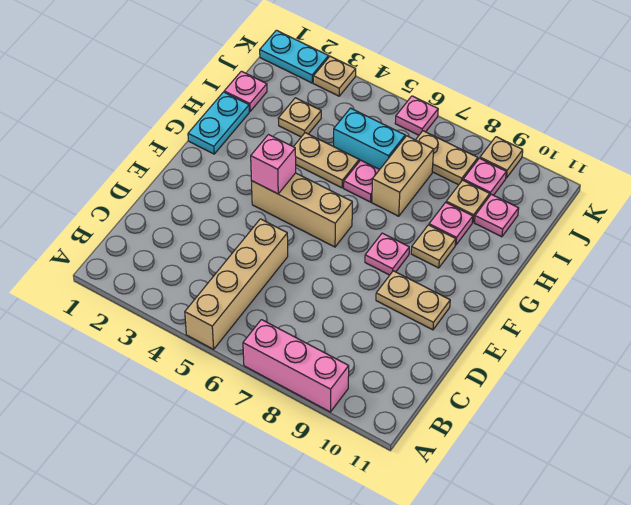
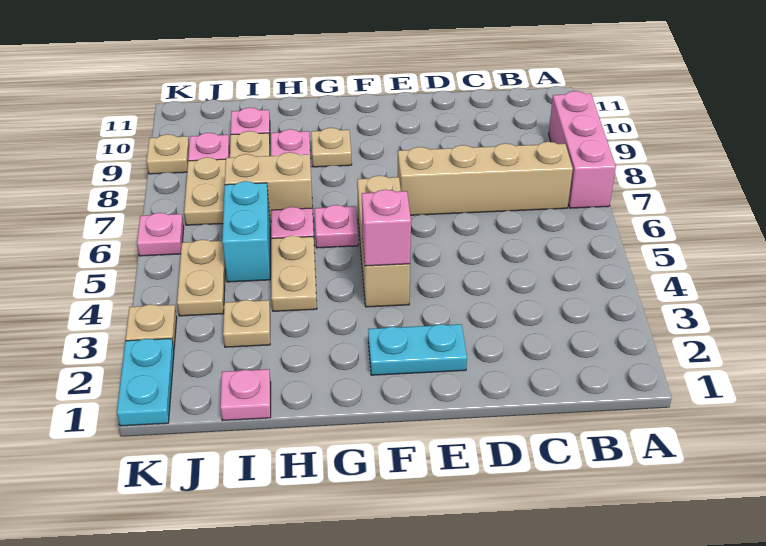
tan brick A5:D5 level 1 -> tan brick B7:E7 level 1
tan plate E9:E10 level 1 -> tan plate J4:J5 level 1
pink plate F8 level 1 -> pink plate G6 level 1
cyan plate G1:H1 level 1 -> cyan plate E2:F2 level 1

